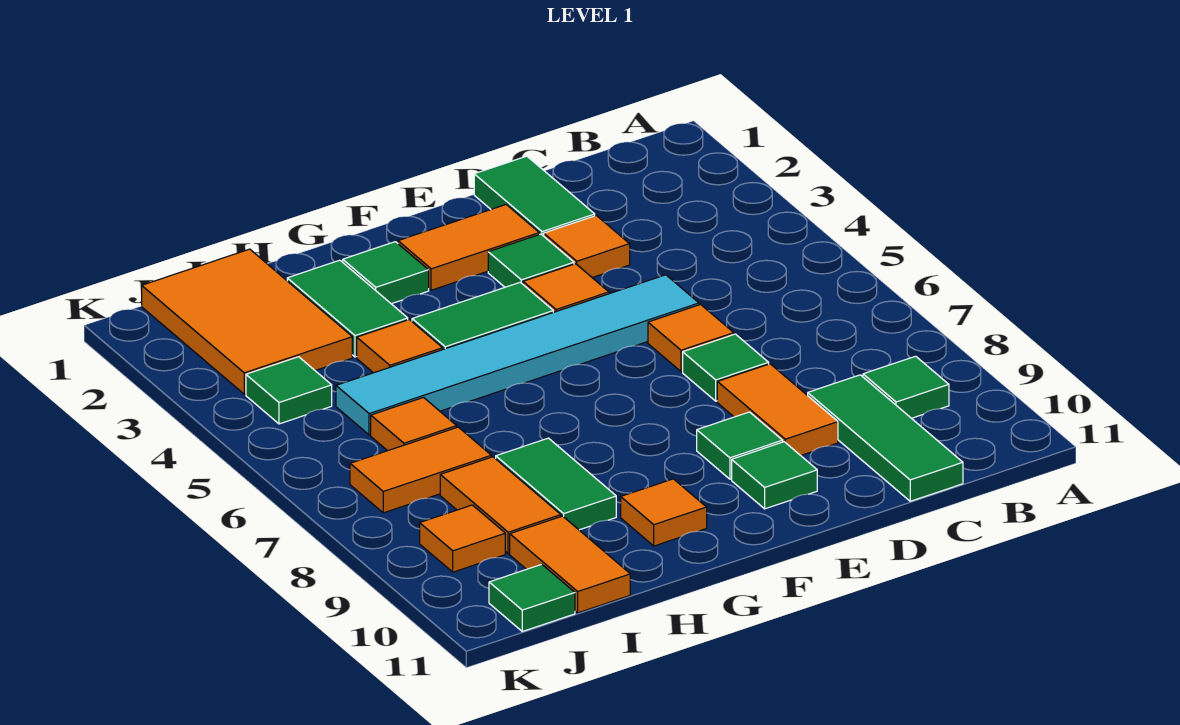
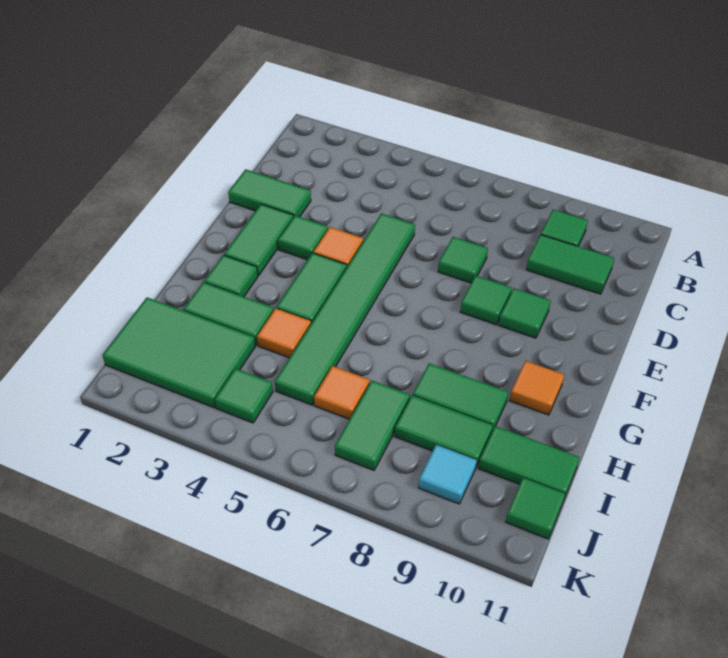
green tile C9:C11 level 1 -> green tile C9:C10 level 1
orange tile D3 level 1 -> none
cyan tile D5:I5 level 1 -> green tile D5:I5 level 1
orange tile D6 level 1 -> none
orange tile D8:D9 level 1 -> none
orange tile E2:F2 level 1 -> green tile E2:F2 level 1
green tile E10 level 1 -> green tile E8 level 1
orange tile I1:J3 level 1 -> green tile I1:J3 level 1
orange tile I7:J7 level 1 -> green tile I7:J7 level 1
orange tile I8:I9 level 1 -> green tile I8:I9 level 1
orange tile I10:I11 level 1 -> green tile I10:I11 level 1
orange tile J9 level 1 -> cyan tile J9 level 1

